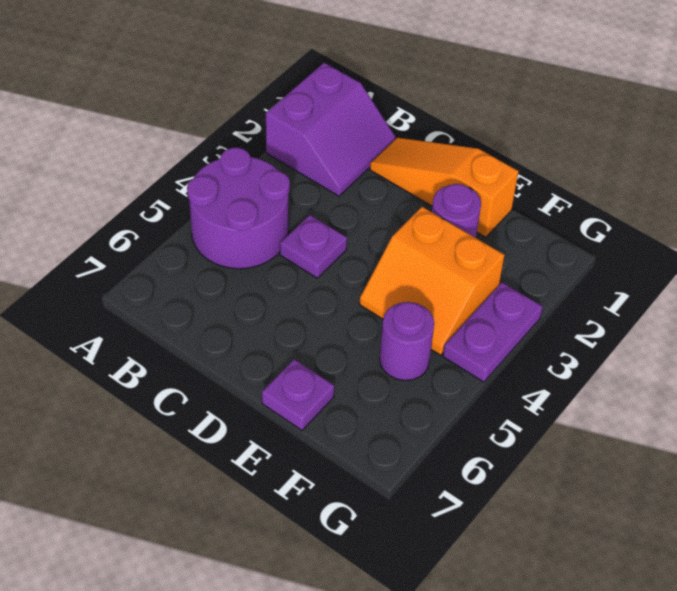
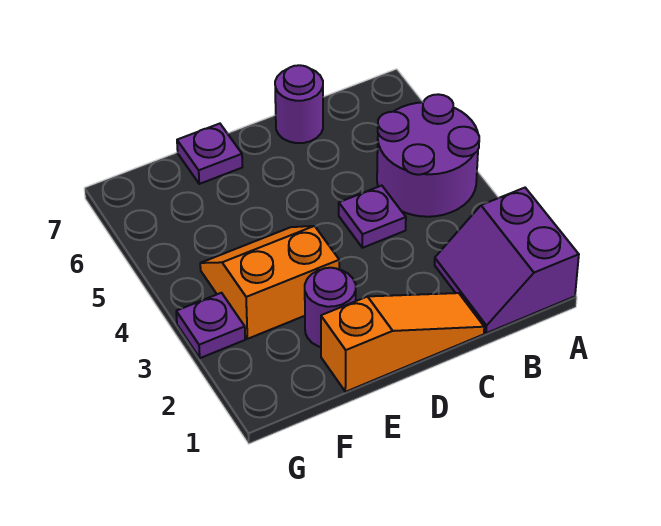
purple round brick F5 level 1 -> purple round brick C7 level 1
purple plate G3:G4 level 1 -> purple plate G3 level 1

